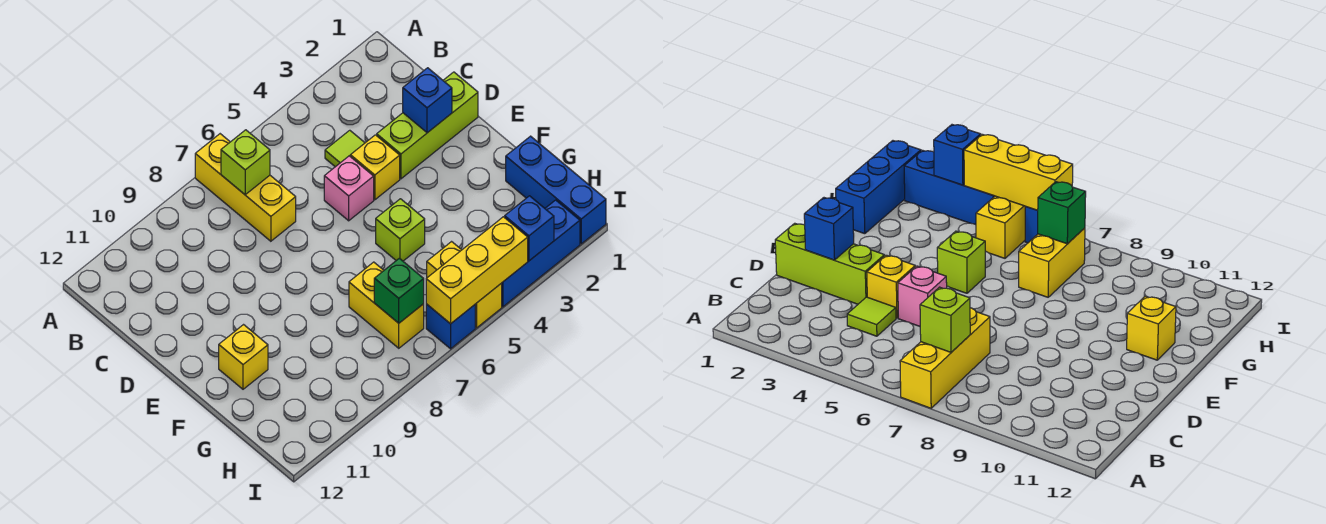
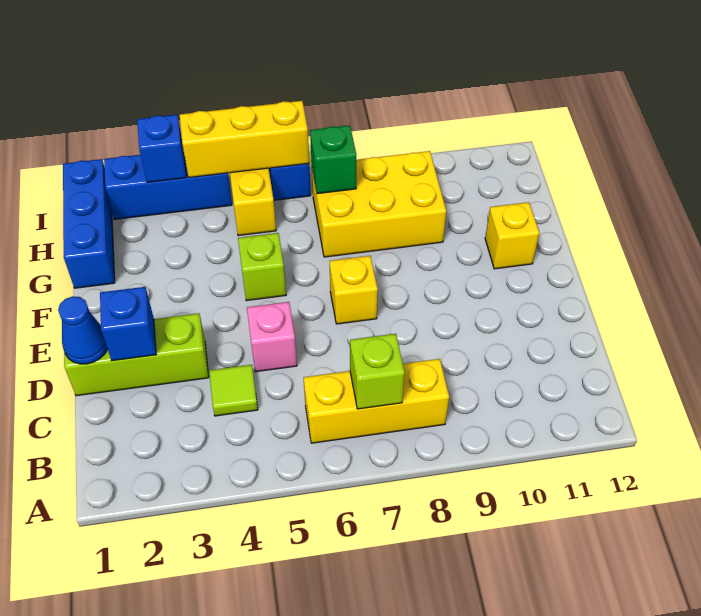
yellow brick A7:C7 level 1 -> yellow brick B6:B8 level 1
none -> blue cone D1 level 2
yellow brick D4 level 1 -> yellow brick E7 level 1
yellow brick G7:H7 level 1 -> yellow brick G7:H9 level 1

